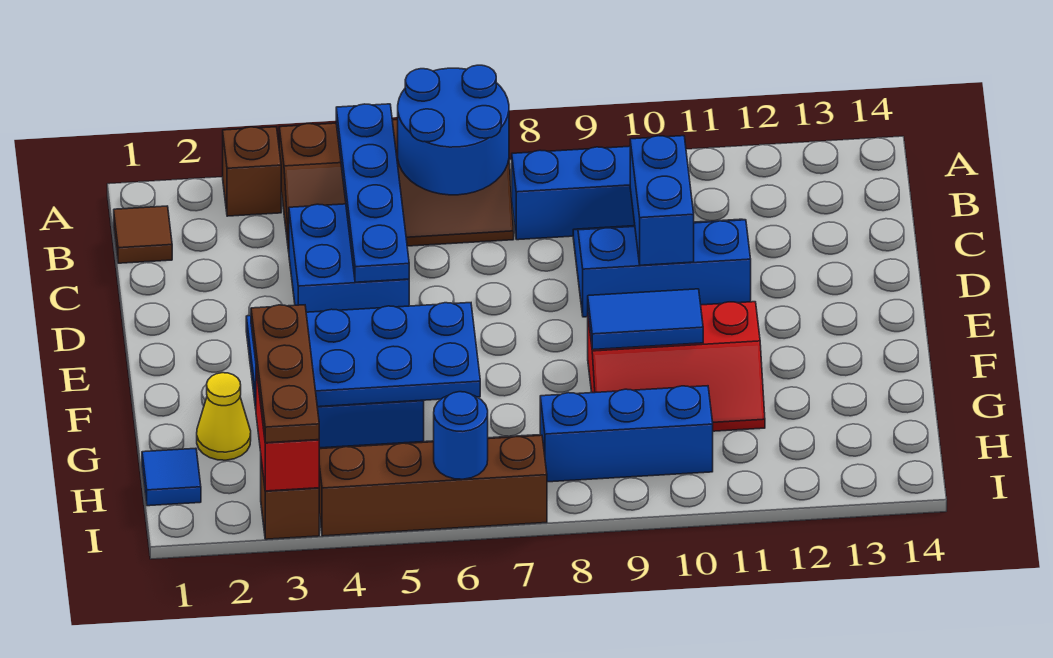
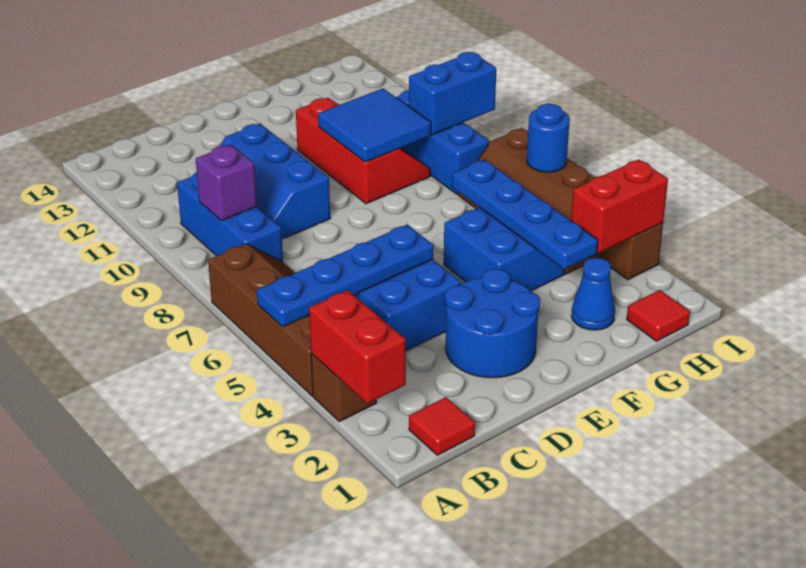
none -> red brick A2:A3 level 2
blue round brick A6:B7 level 2 -> blue round brick D2:E3 level 1
brown tile B1 level 1 -> red tile B1 level 1
none -> purple brick B9 level 2
blue brick C10:D10 level 2 -> blue brick H9:I9 level 2
blue plate F3:G6 level 2 -> blue plate G3:G6 level 2
blue tile F9:F10 level 2 -> blue tile F9:G10 level 2
yellow cone G2 level 1 -> blue cone G2 level 1
brown plate G3:I3 level 3 -> none
blue tile H1 level 1 -> red tile H1 level 1

